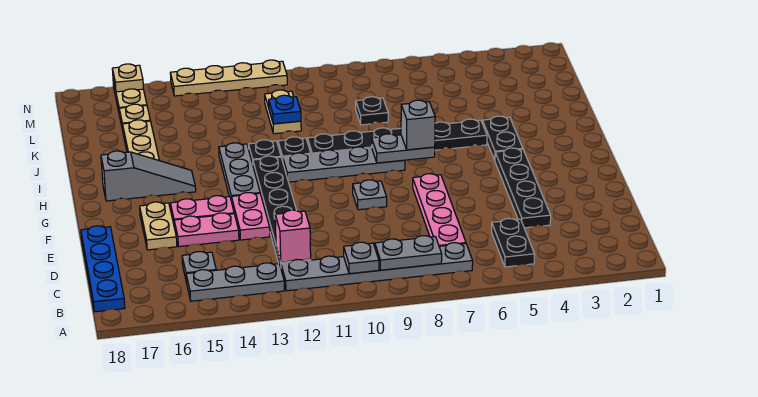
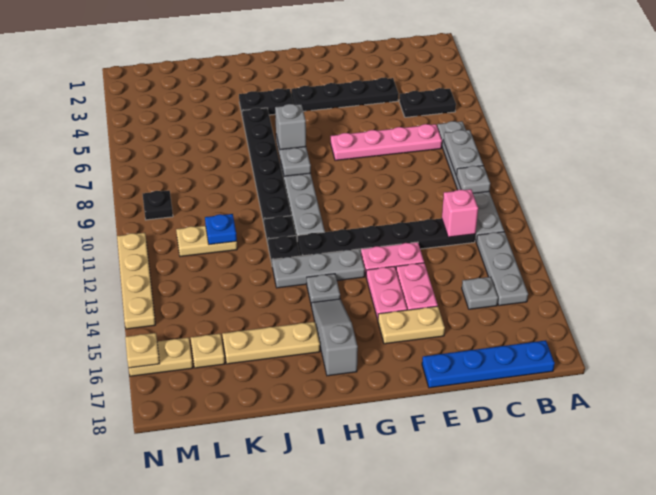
grey plate F9 level 1 -> grey plate H14 level 1
black plate K8 level 1 -> black plate M9 level 1

